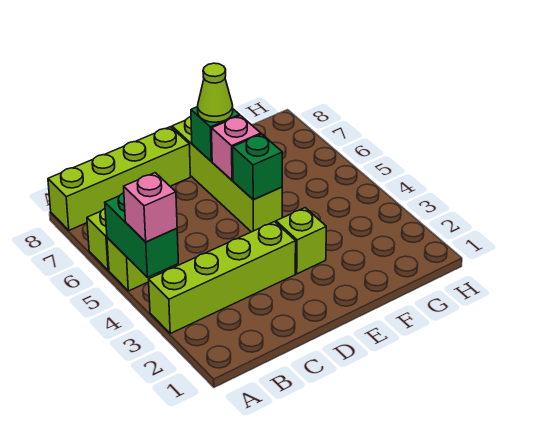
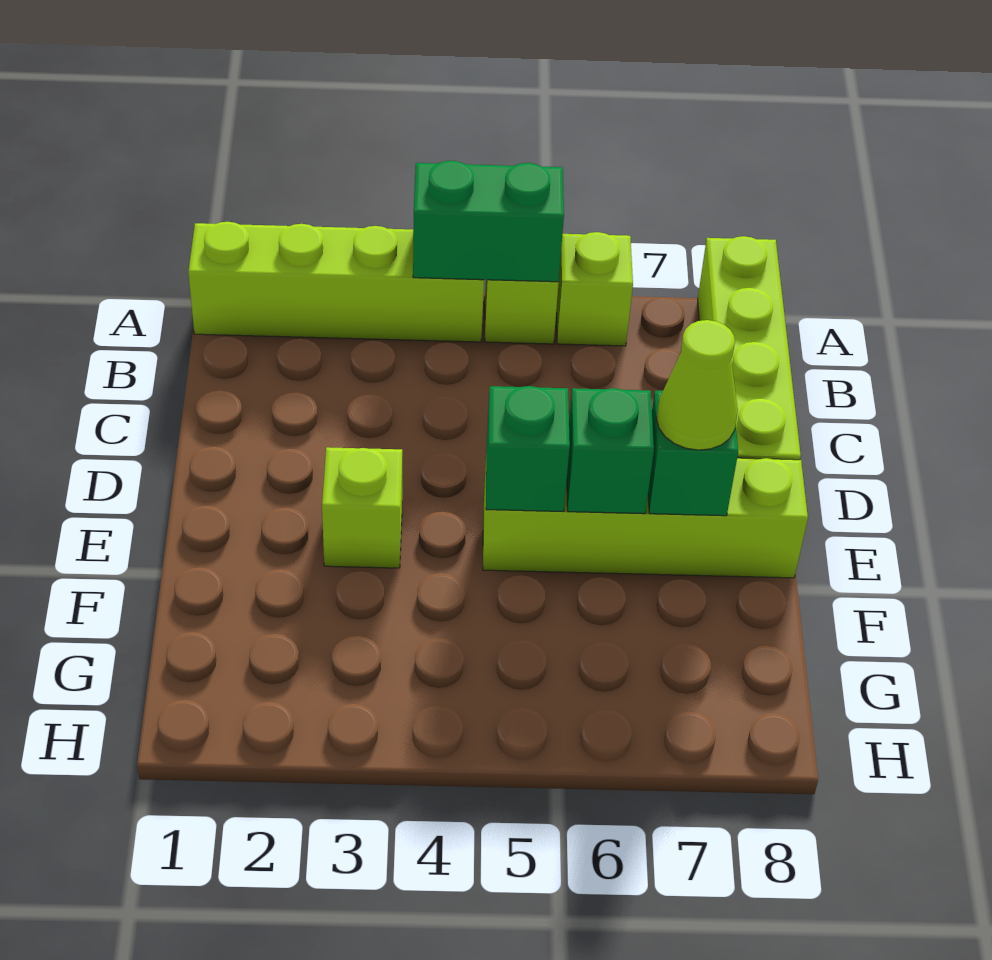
lime brick A3:D3 level 1 -> lime brick A1:A4 level 1
pink brick A4 level 3 -> none
pink brick E6 level 2 -> green brick E6 level 2

